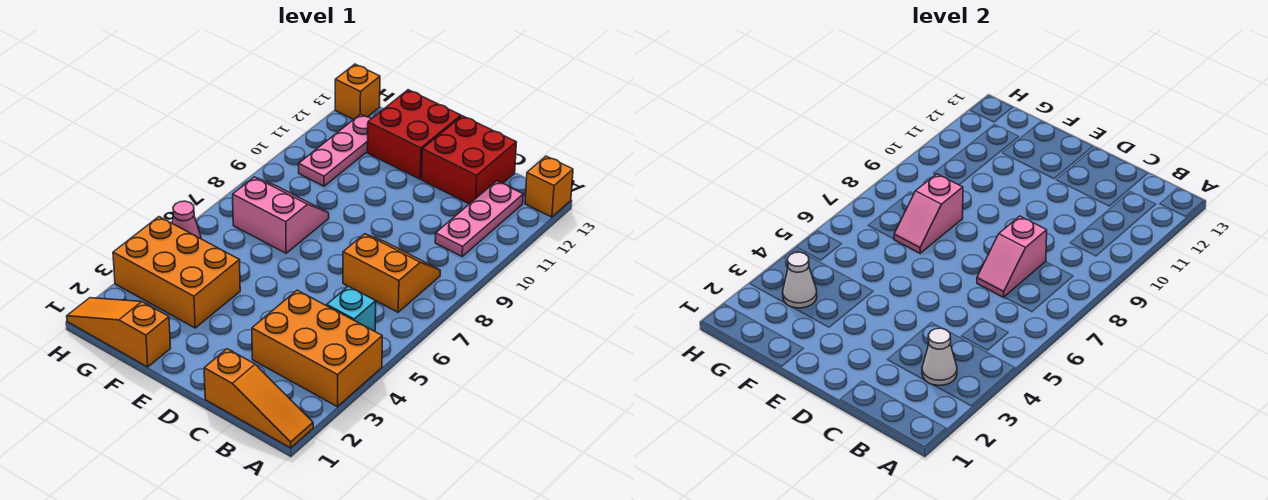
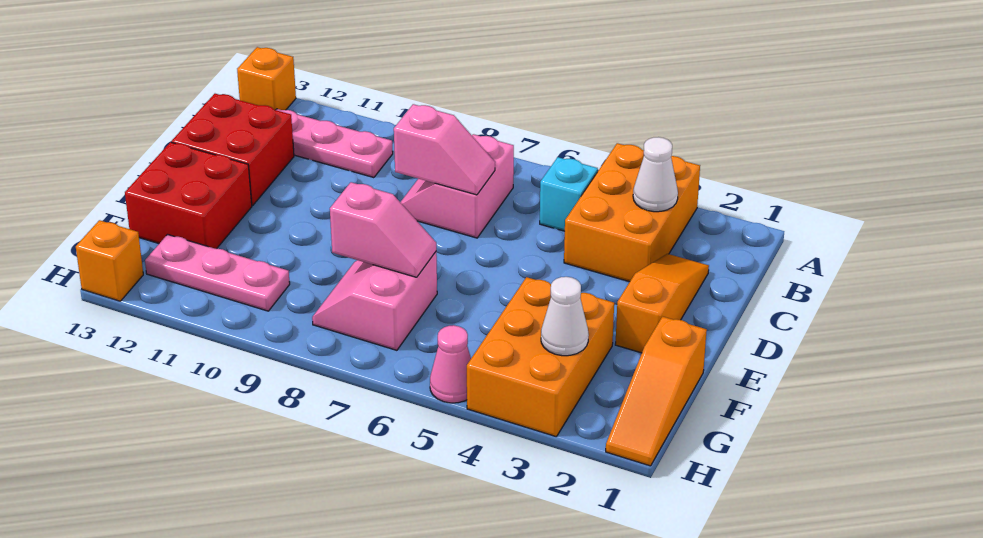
orange slope A1:C1 level 1 top C -> orange slope C2:E2 level 1 top E
orange slope B7:C8 level 1 top 7 -> pink slope B7:C8 level 1 top 7

